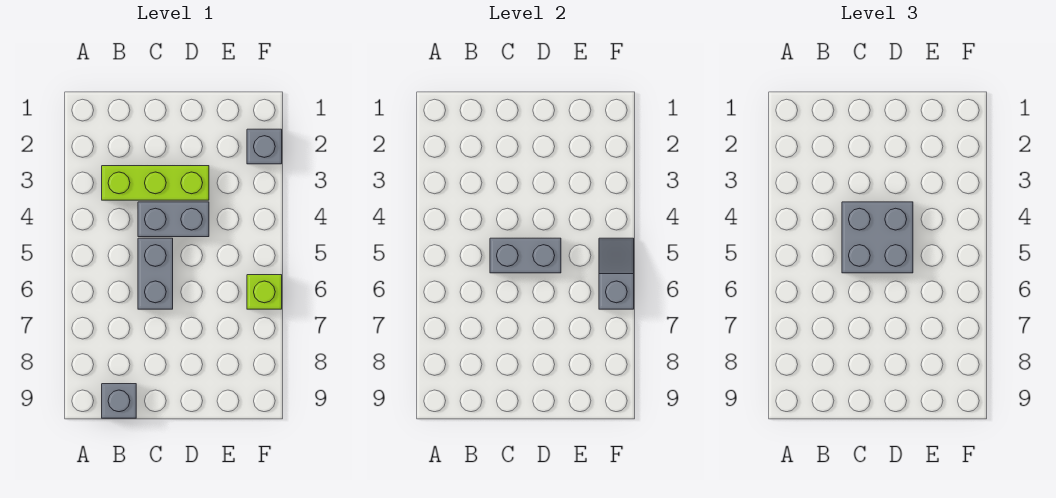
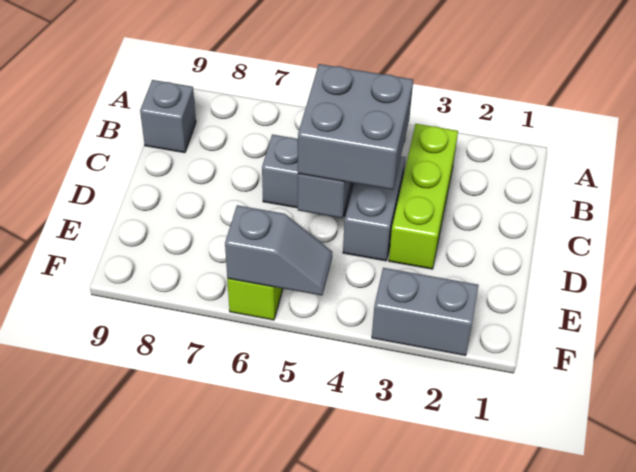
grey brick F2 level 1 -> grey brick F2:F3 level 1

